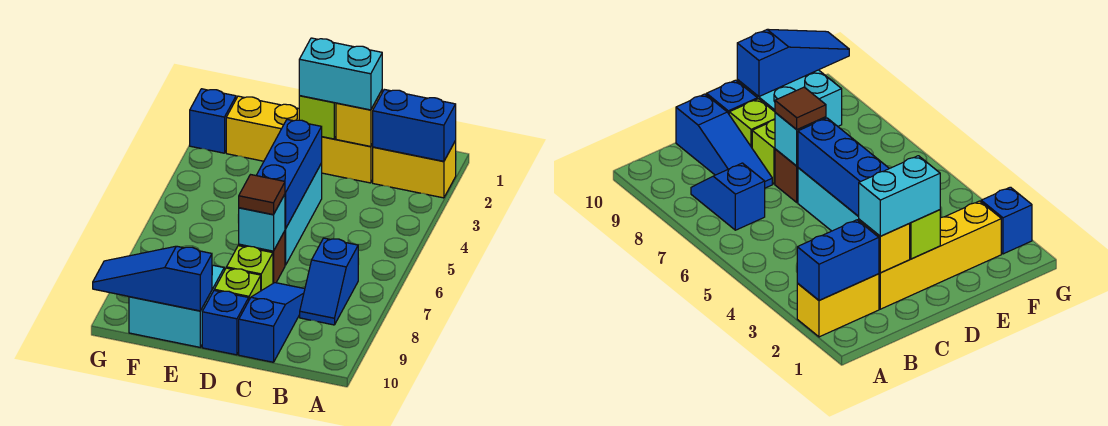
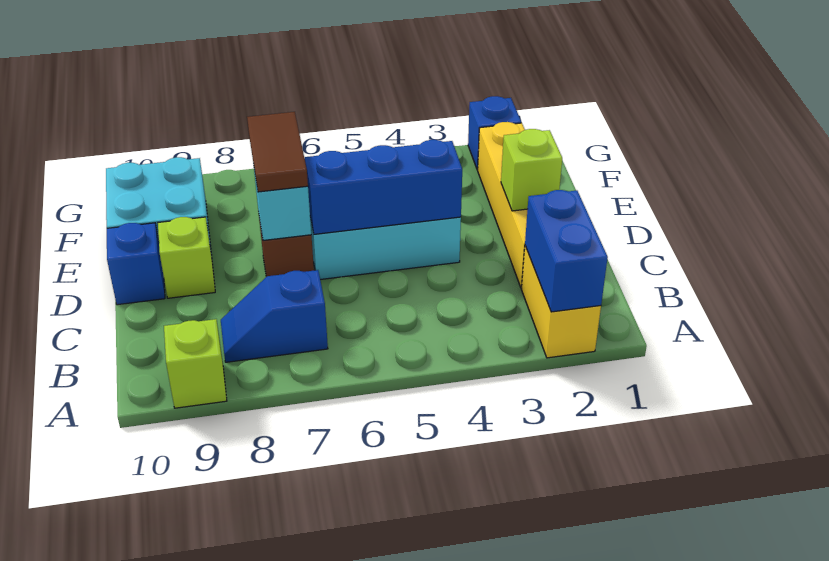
yellow brick C2 level 2 -> none
cyan brick C2:D2 level 3 -> none
blue slope C8:C10 level 1 top 10 -> none
brown tile D7 level 3 -> brown tile D7:E7 level 3
lime brick D8 level 1 -> lime brick A9 level 1
blue slope E10:G10 level 2 top E -> none

